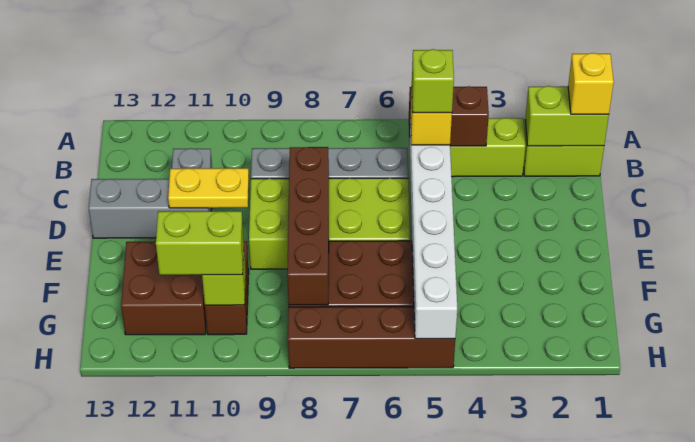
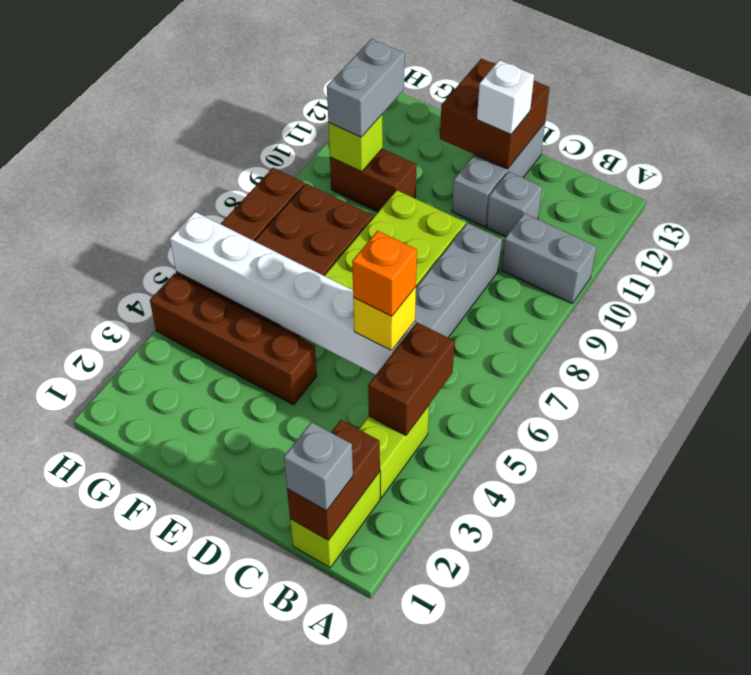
none -> grey brick A10:B10 level 1
lime brick B1:B2 level 2 -> brown brick B1:B2 level 2
yellow brick B1 level 3 -> grey brick B1 level 3
lime brick C5 level 4 -> orange brick C5 level 4
brown brick D8:G8 level 2 -> brown brick E4:H4 level 1
yellow plate D10:D11 level 2 -> none
none -> white brick D12 level 3
brown brick F11:G12 level 1 -> brown brick D12:E13 level 2
lime brick G10:G11 level 3 -> grey brick G10:G11 level 3

